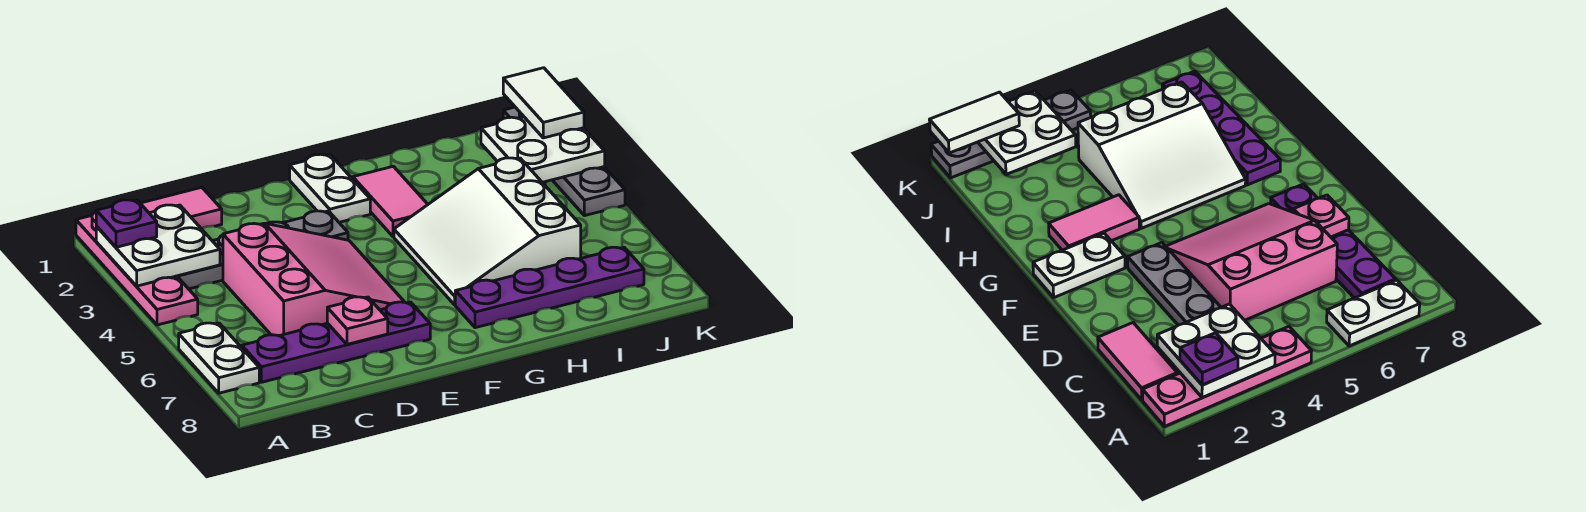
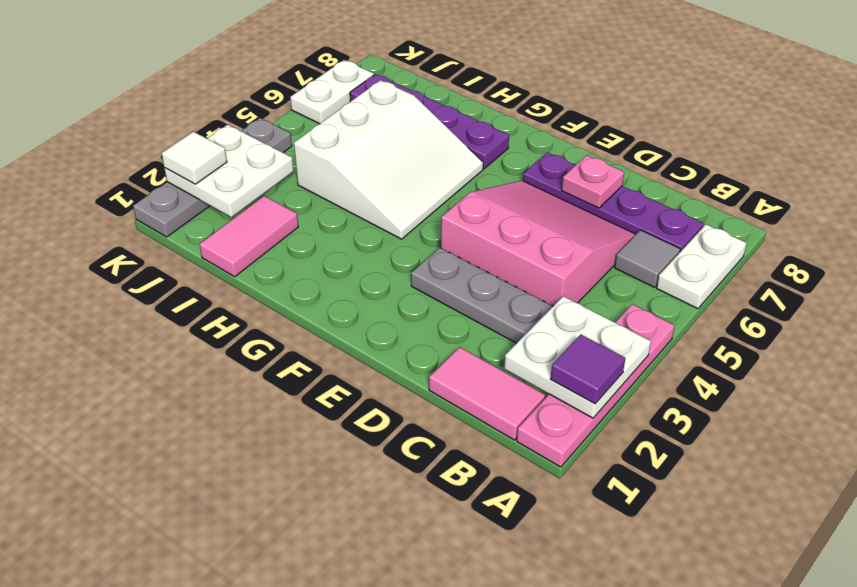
purple plate A2 level 3 -> purple tile A2 level 3
none -> grey tile B6 level 1
pink slope C4:E6 level 1 top C -> pink slope C4:E6 level 1 top 4
white plate F1:F2 level 1 -> white plate K6:K7 level 1
pink tile G2:G3 level 1 -> pink tile I1:I2 level 1
white tile K1:K2 level 3 -> white tile K2 level 3

